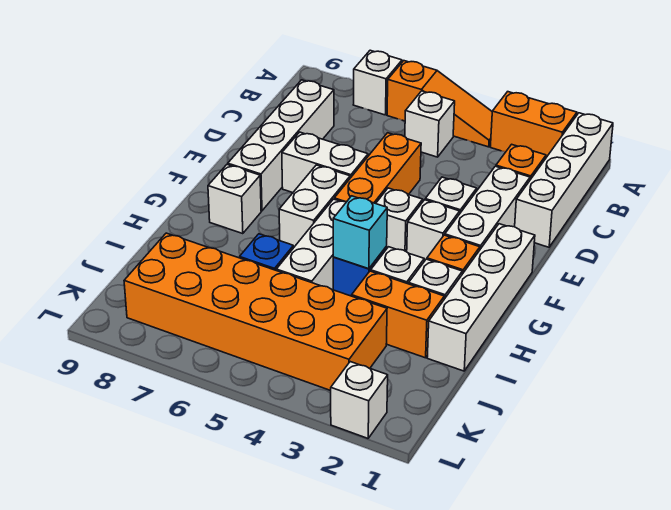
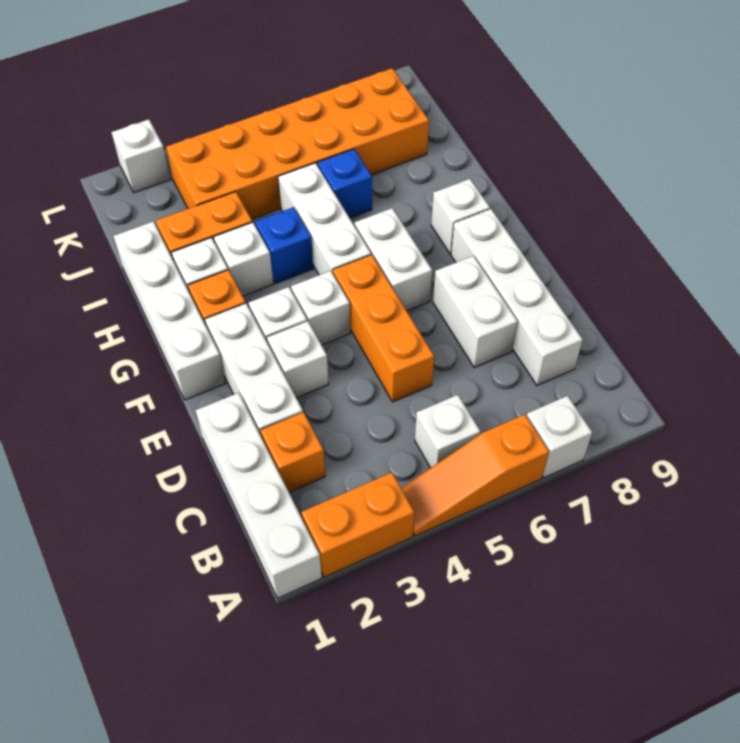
white brick E6:E7 level 1 -> white brick D7:E7 level 1
cyan brick H4 level 2 -> none

